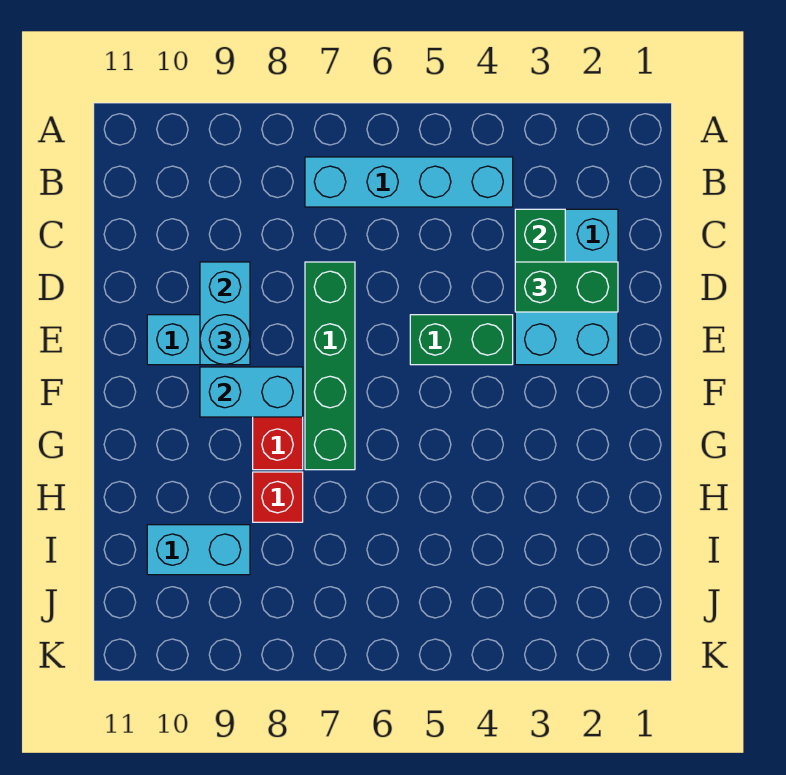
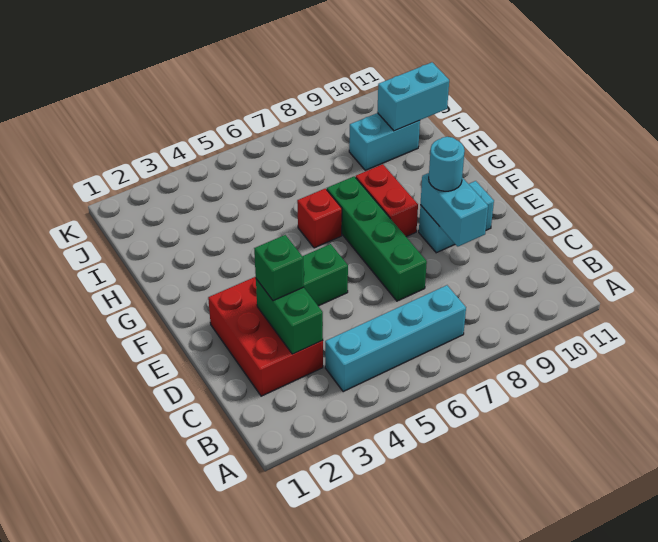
cyan brick C2:E3 level 1 -> red brick C2:E3 level 1
green brick D2:D3 level 3 -> green brick D3 level 3
cyan brick F8:F9 level 2 -> cyan brick I10:I11 level 2
red brick H8 level 1 -> red brick G6 level 1

